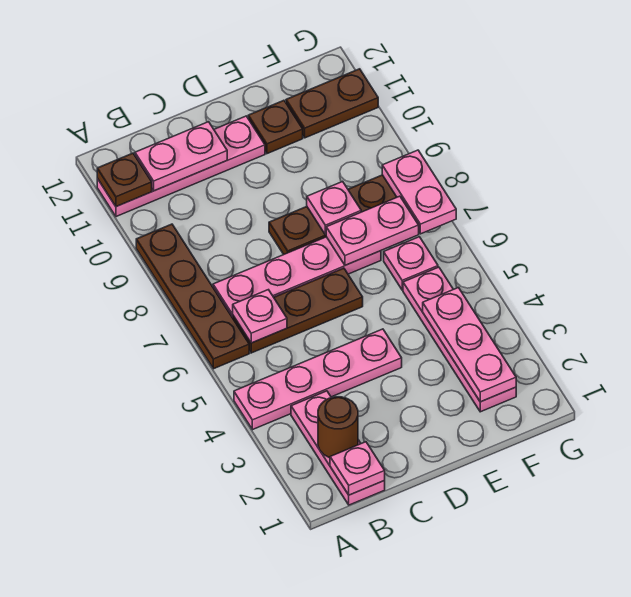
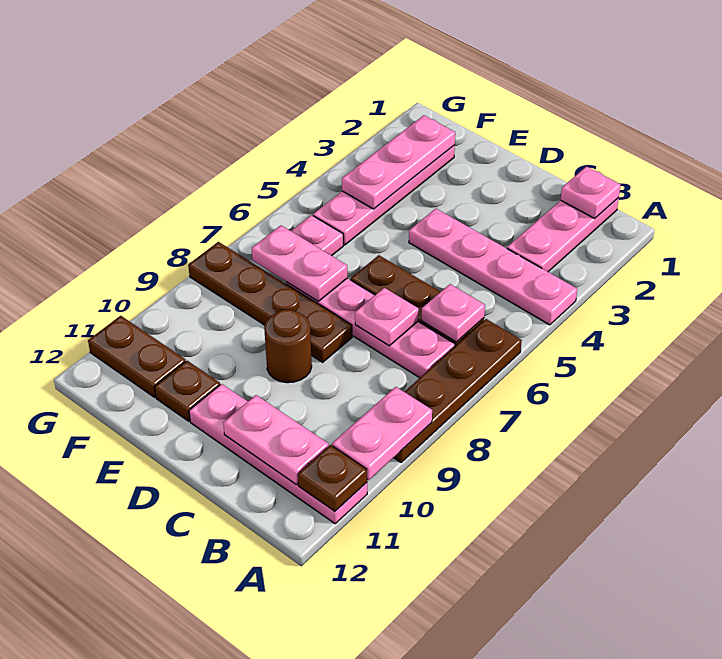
brown round brick B2 level 2 -> brown round brick D9 level 1
pink plate E8 level 2 -> pink plate C7 level 2
pink plate G7:G8 level 2 -> pink plate A9:A10 level 2

